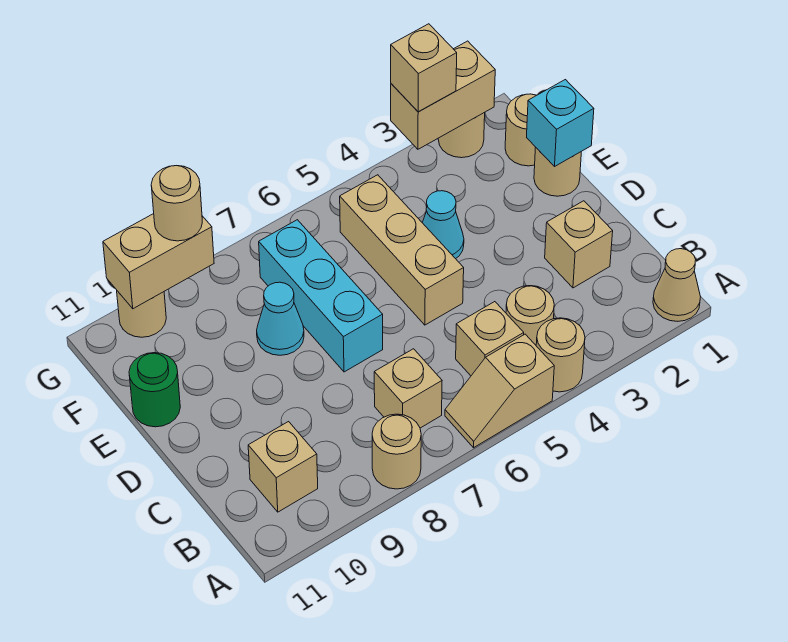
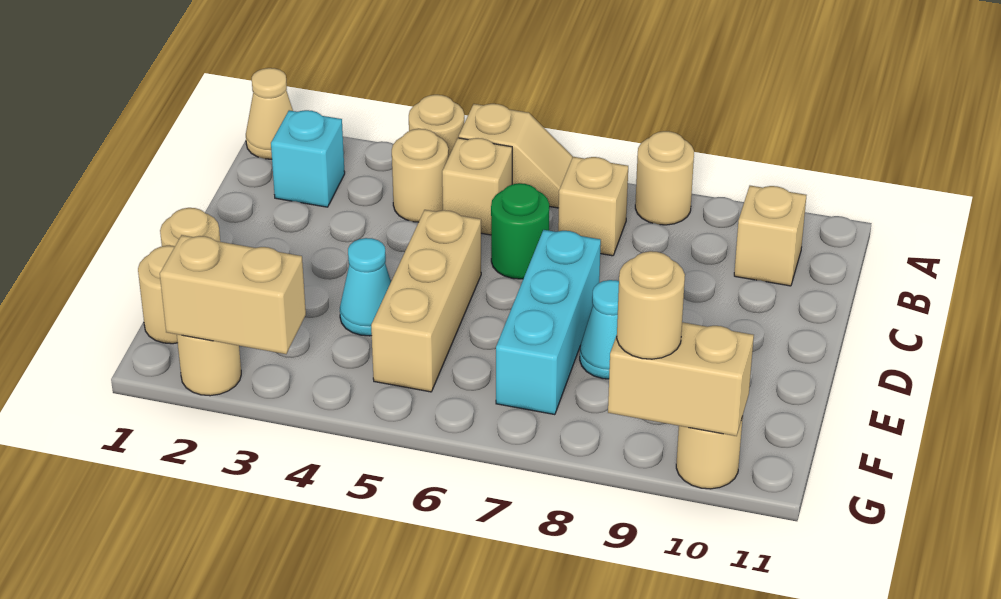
tan brick C2 level 1 -> none
cyan brick E1 level 2 -> cyan brick B2 level 1
green round brick E11 level 1 -> green round brick C6 level 1
tan brick G3 level 3 -> none

